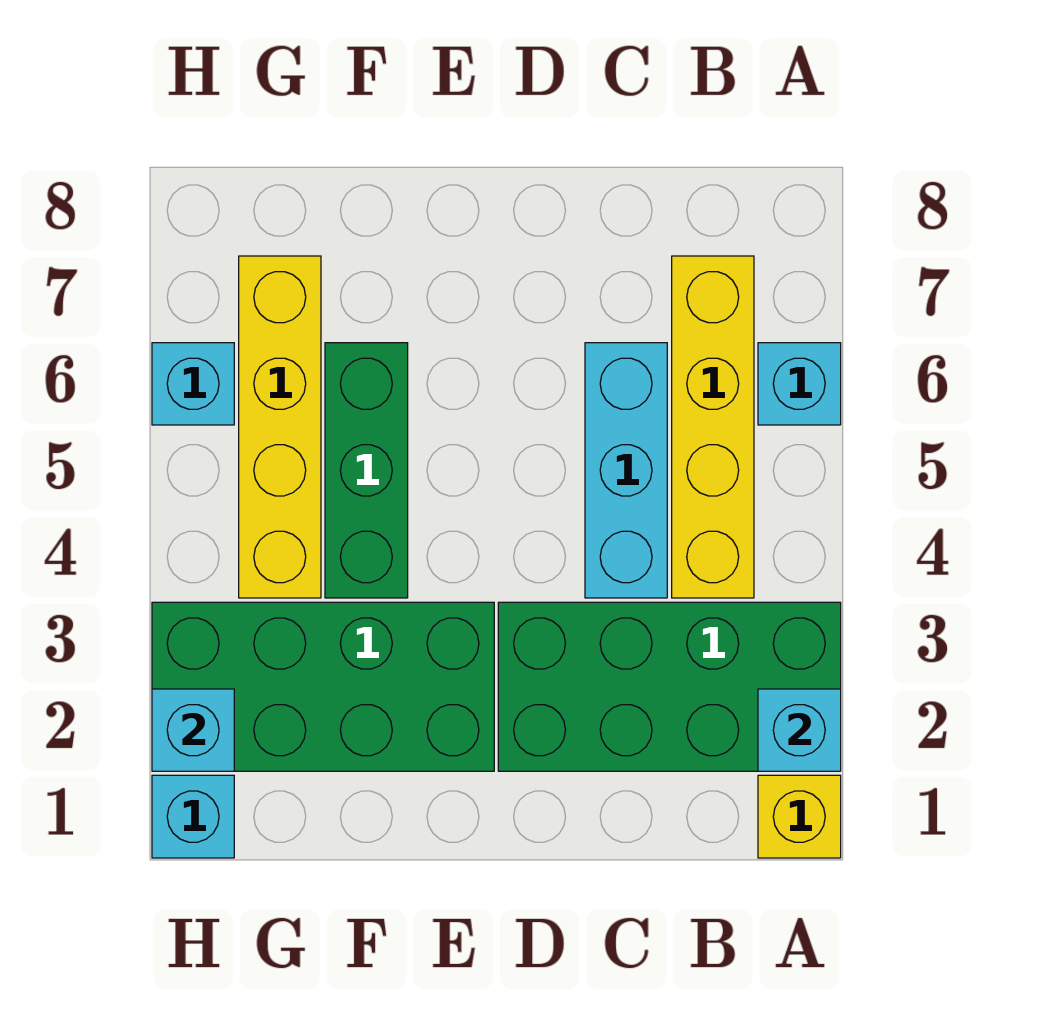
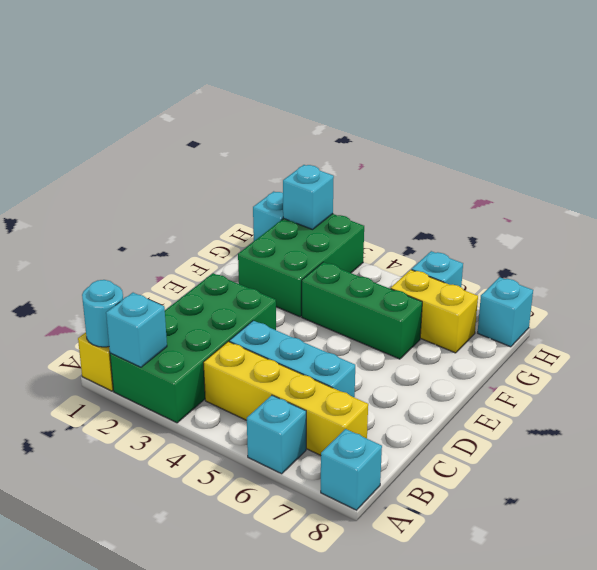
none -> cyan round brick A1 level 2
none -> cyan brick A8 level 1
green brick E2:H3 level 1 -> green brick F2:H3 level 1
yellow brick G4:G7 level 1 -> yellow brick G6:G7 level 1
none -> cyan brick H8 level 1

